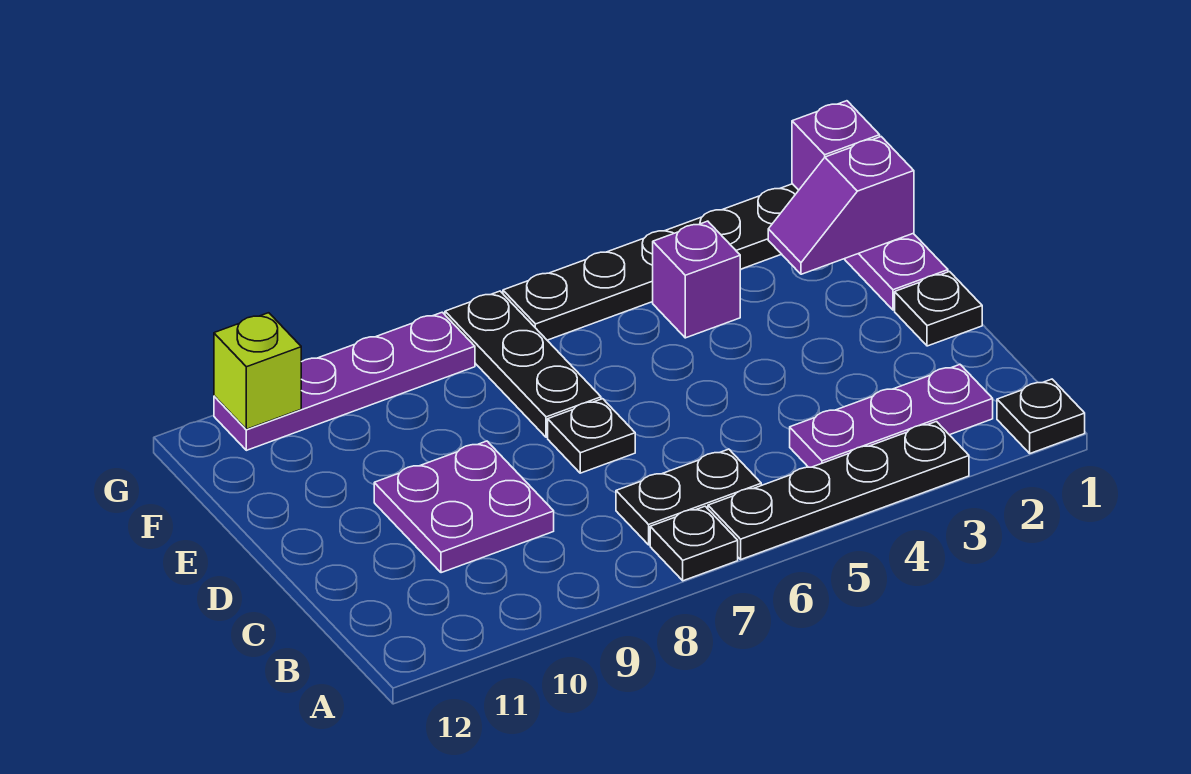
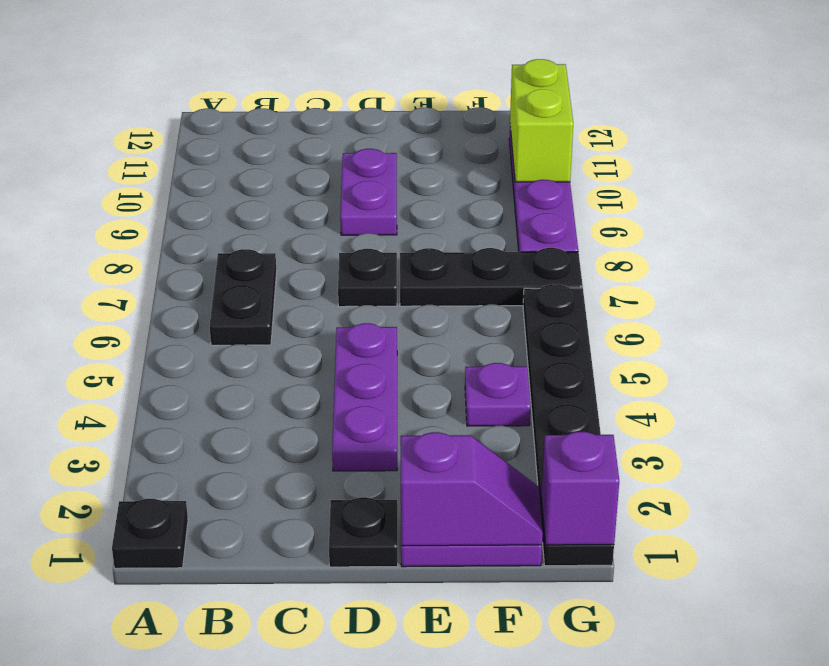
black plate A3:A6 level 1 -> none
black plate A7 level 1 -> none
purple plate B2:B4 level 1 -> purple plate D3:D5 level 1
purple plate C9:D10 level 1 -> purple plate D9:D10 level 1
purple slope F1:F2 level 2 top 1 -> purple slope E1:F1 level 2 top E
purple brick F4 level 1 -> purple plate F4 level 1
lime brick G11 level 2 -> lime brick G10:G11 level 2

